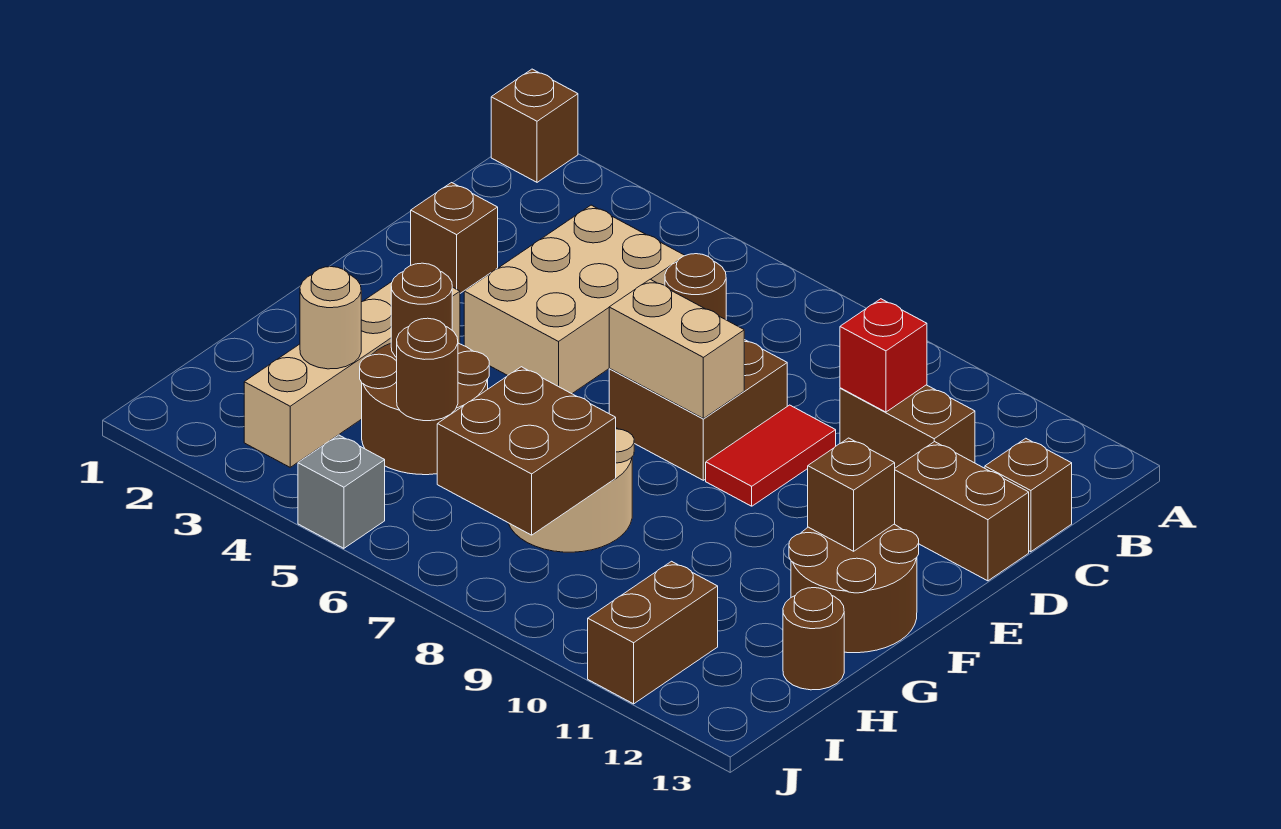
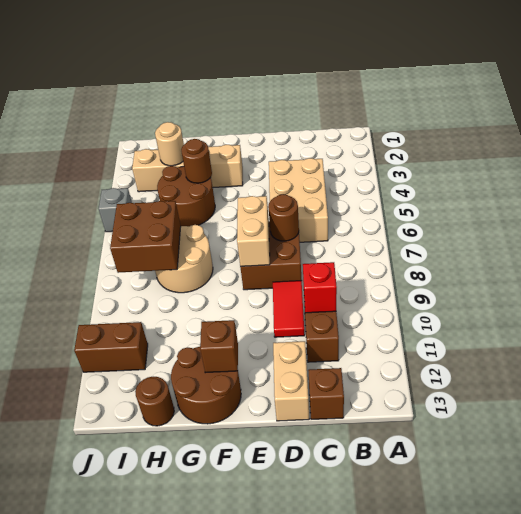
brown brick A1 level 1 -> none
tan brick C4:E5 level 1 -> tan brick C4:D6 level 1
brown brick D2 level 1 -> none
red tile D9:E9 level 1 -> red tile D9:D10 level 1
brown brick D12:D13 level 1 -> tan brick D12:D13 level 1
brown round brick H5 level 2 -> none

